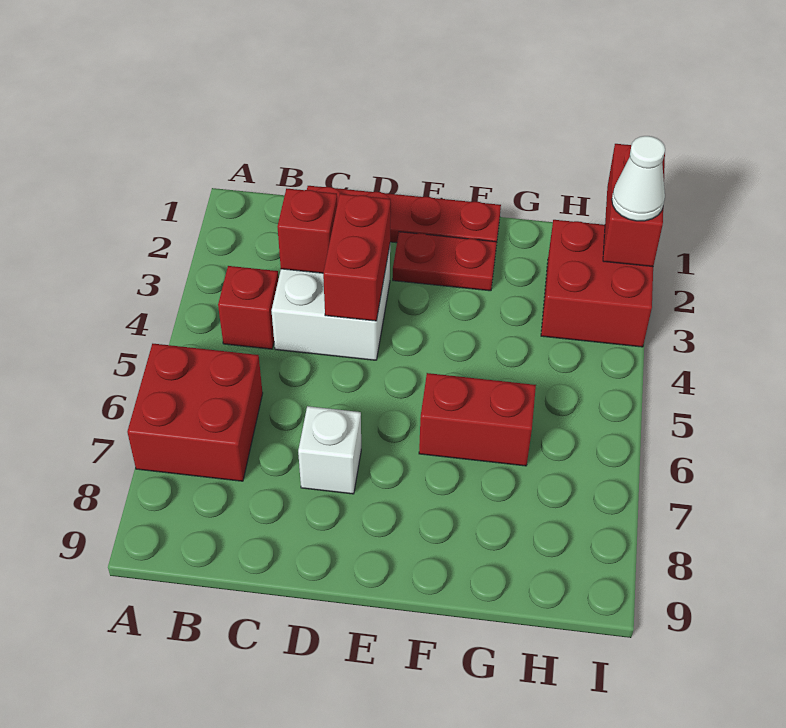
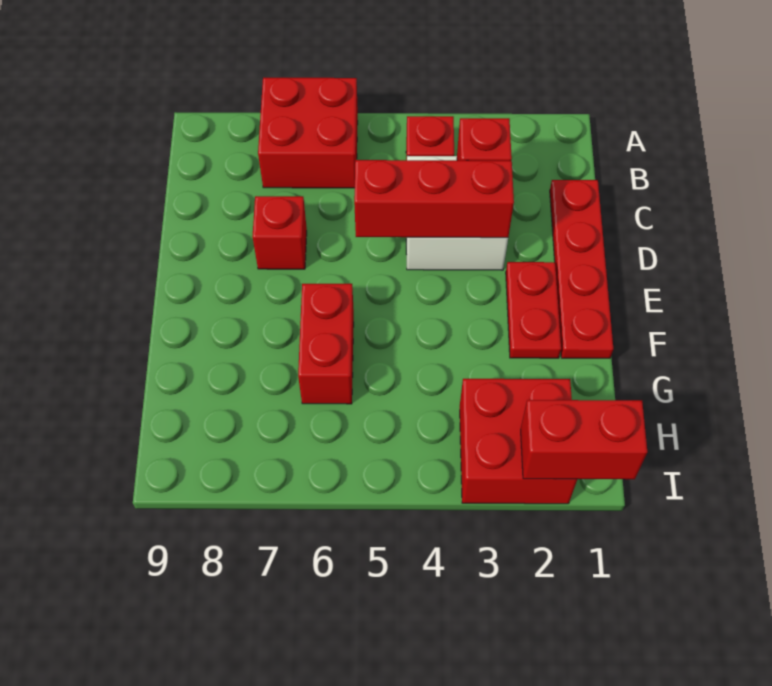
red brick D3:D4 level 2 -> red brick D3:D5 level 2
white brick D7 level 1 -> red brick D7 level 1
white cone I2 level 3 -> none

